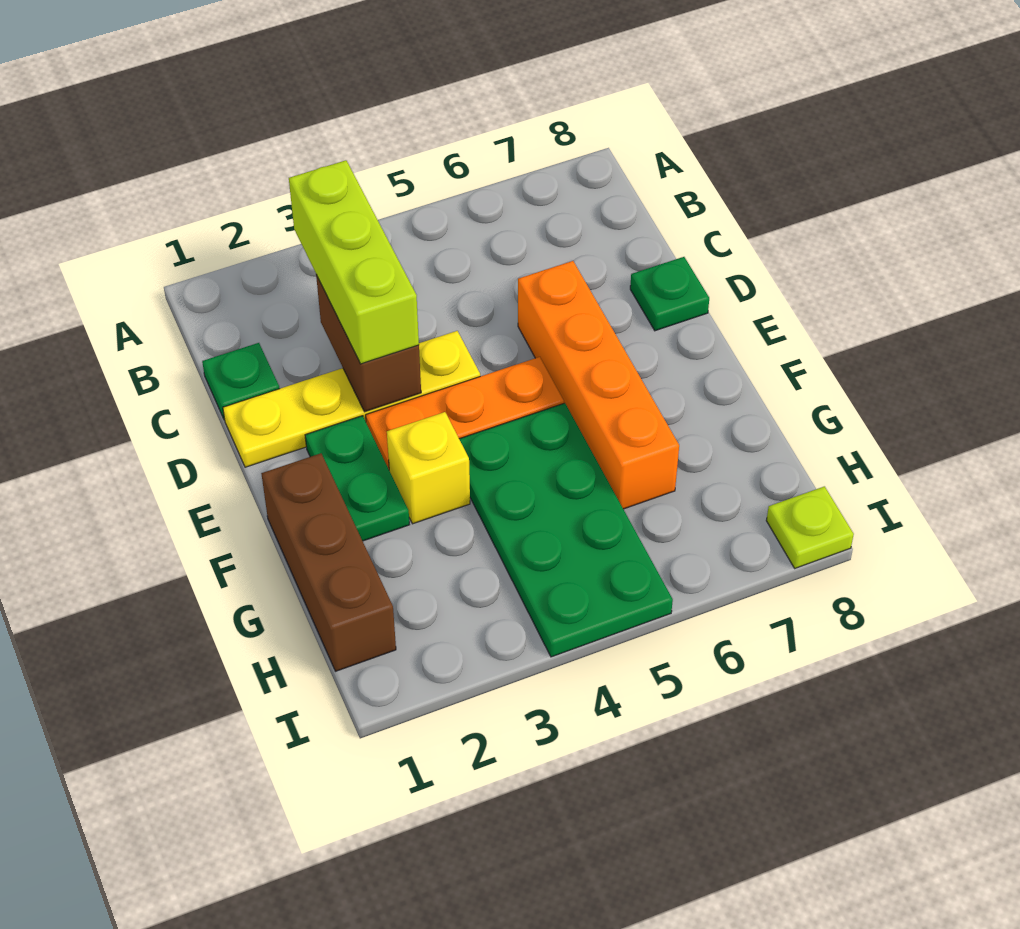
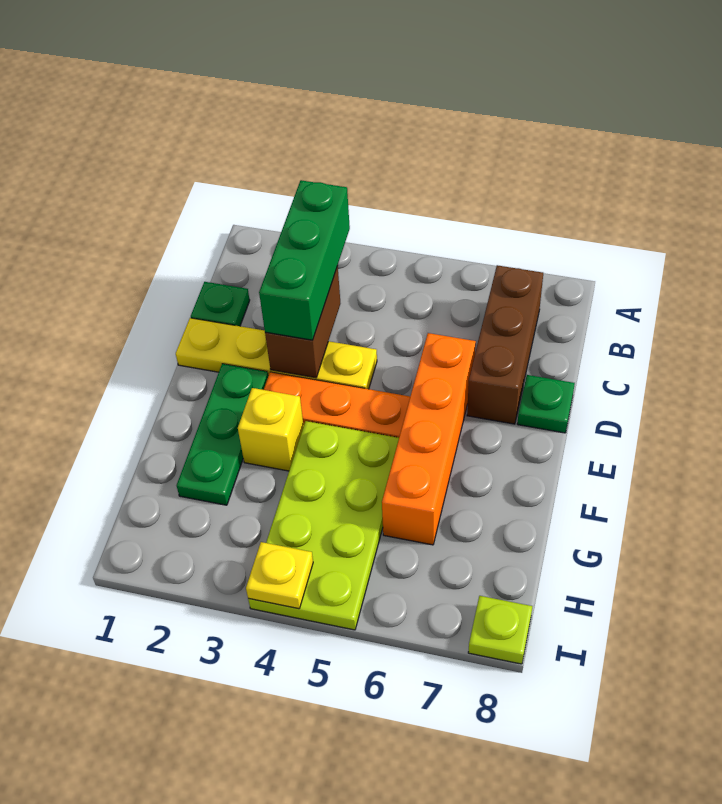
lime brick B3:D3 level 3 -> green brick B3:D3 level 3
green plate E2:F2 level 1 -> green plate E2:G2 level 1
brown brick F1:H1 level 1 -> brown brick B7:D7 level 1
green plate F4:I5 level 1 -> lime plate F4:I5 level 1
none -> yellow plate I4 level 2

